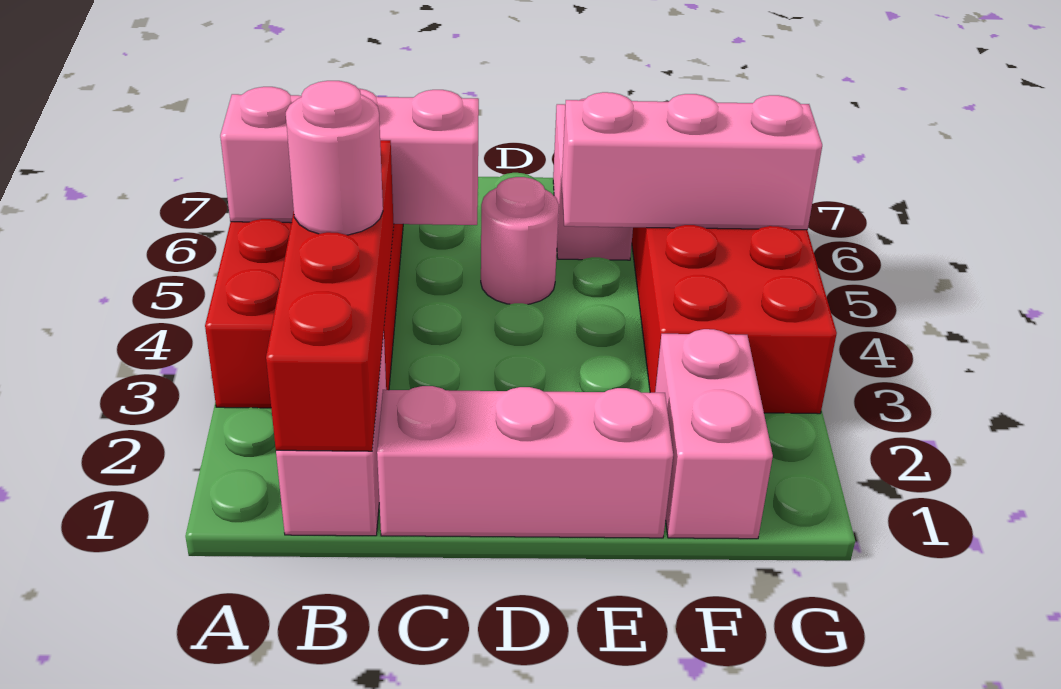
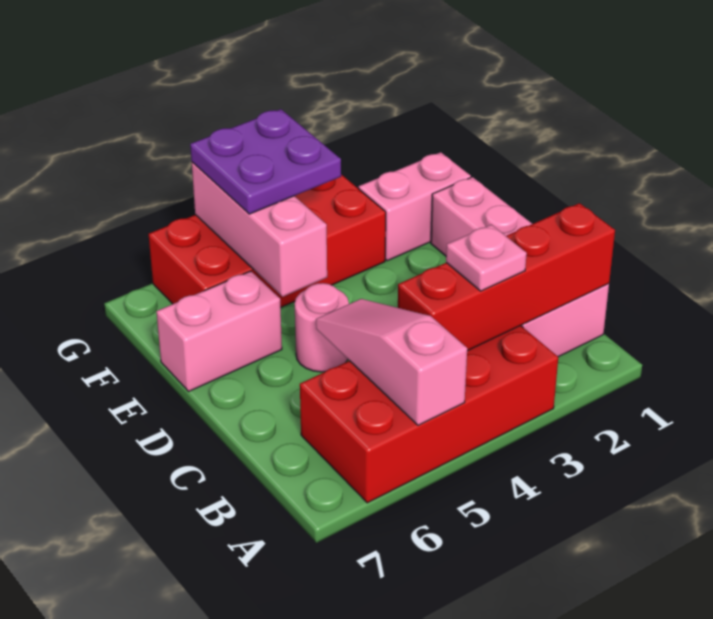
pink brick A5:C5 level 2 -> pink slope A5:C5 level 2 top A
pink round brick B3 level 3 -> pink plate B3 level 3
none -> purple plate F4:G5 level 3

